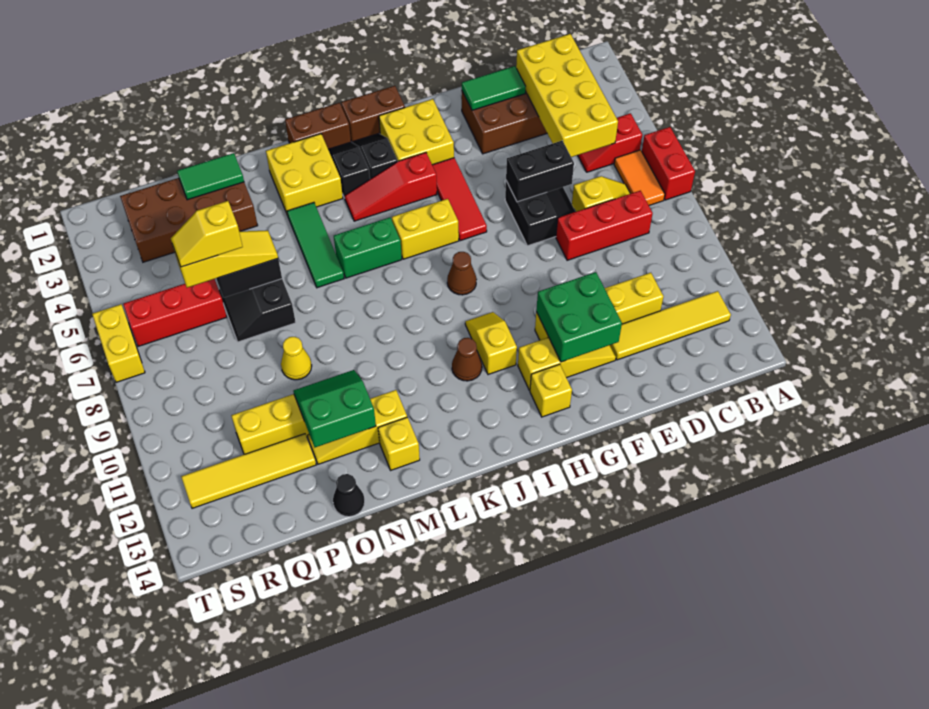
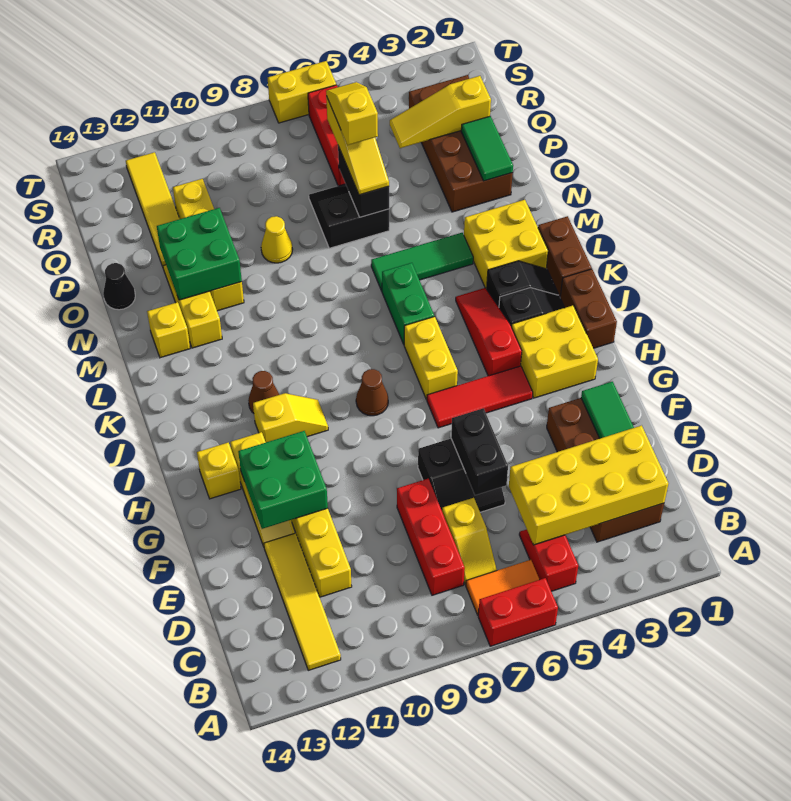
green slope N11:O12 level 2 top 12 -> green brick N11:O12 level 2
none -> yellow slope Q2:Q4 level 2 top 2

